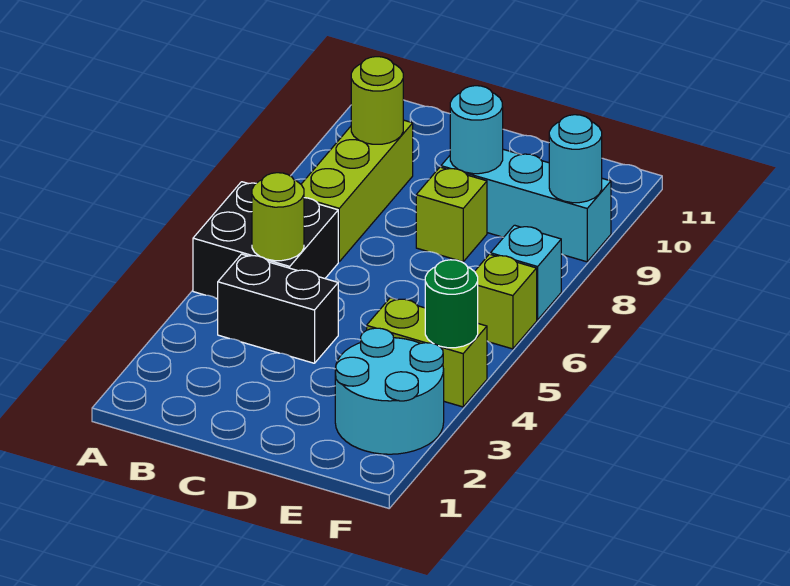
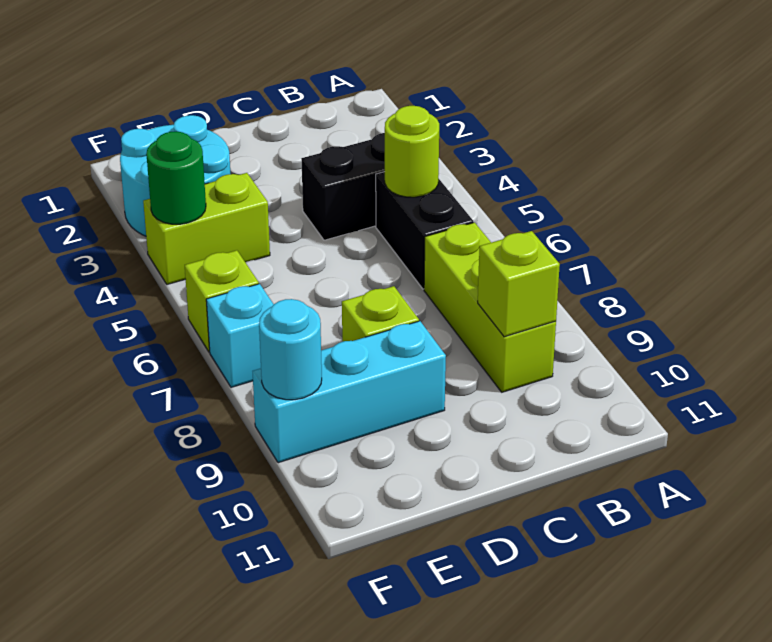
black brick A5:B6 level 1 -> black brick B5:B6 level 1
lime round brick B9 level 2 -> lime brick B9 level 2
cyan round brick D9 level 2 -> none

